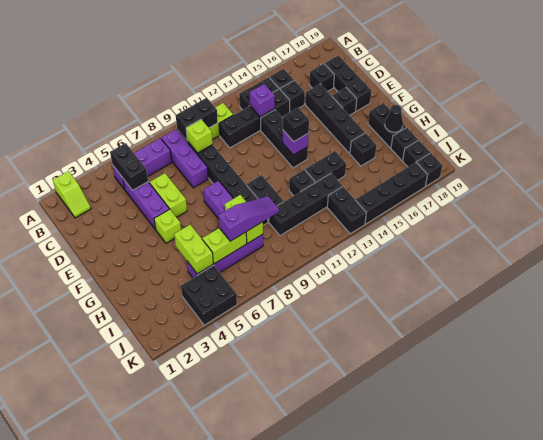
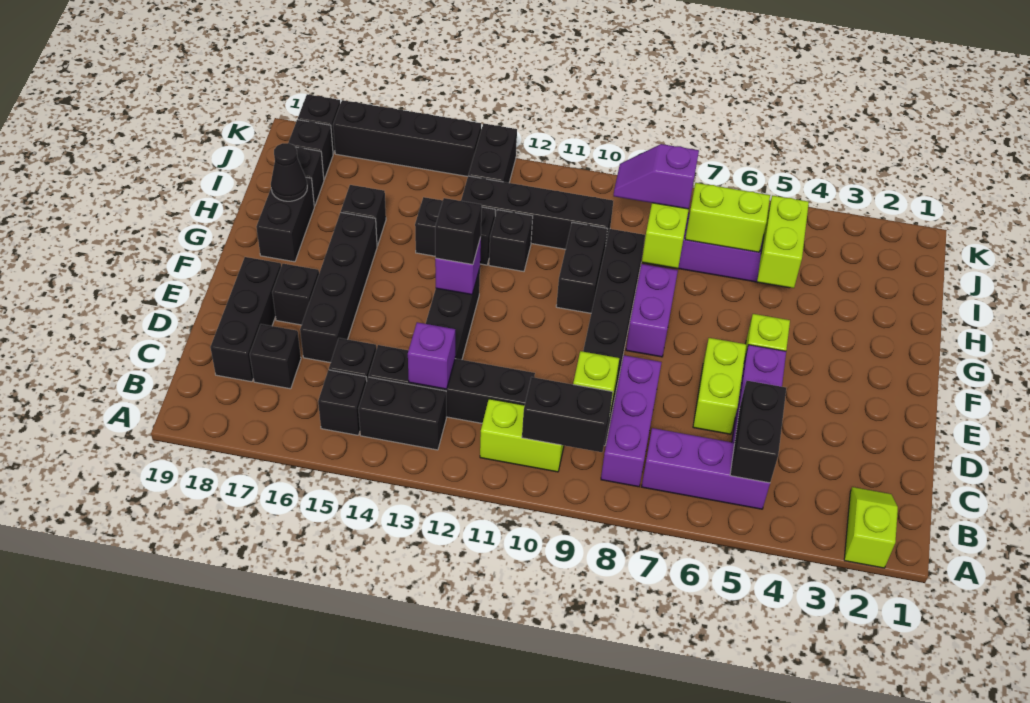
purple slope I7:I9 level 3 top 7 -> purple slope I8:I9 level 3 top 8
black brick J4:K5 level 1 -> none

